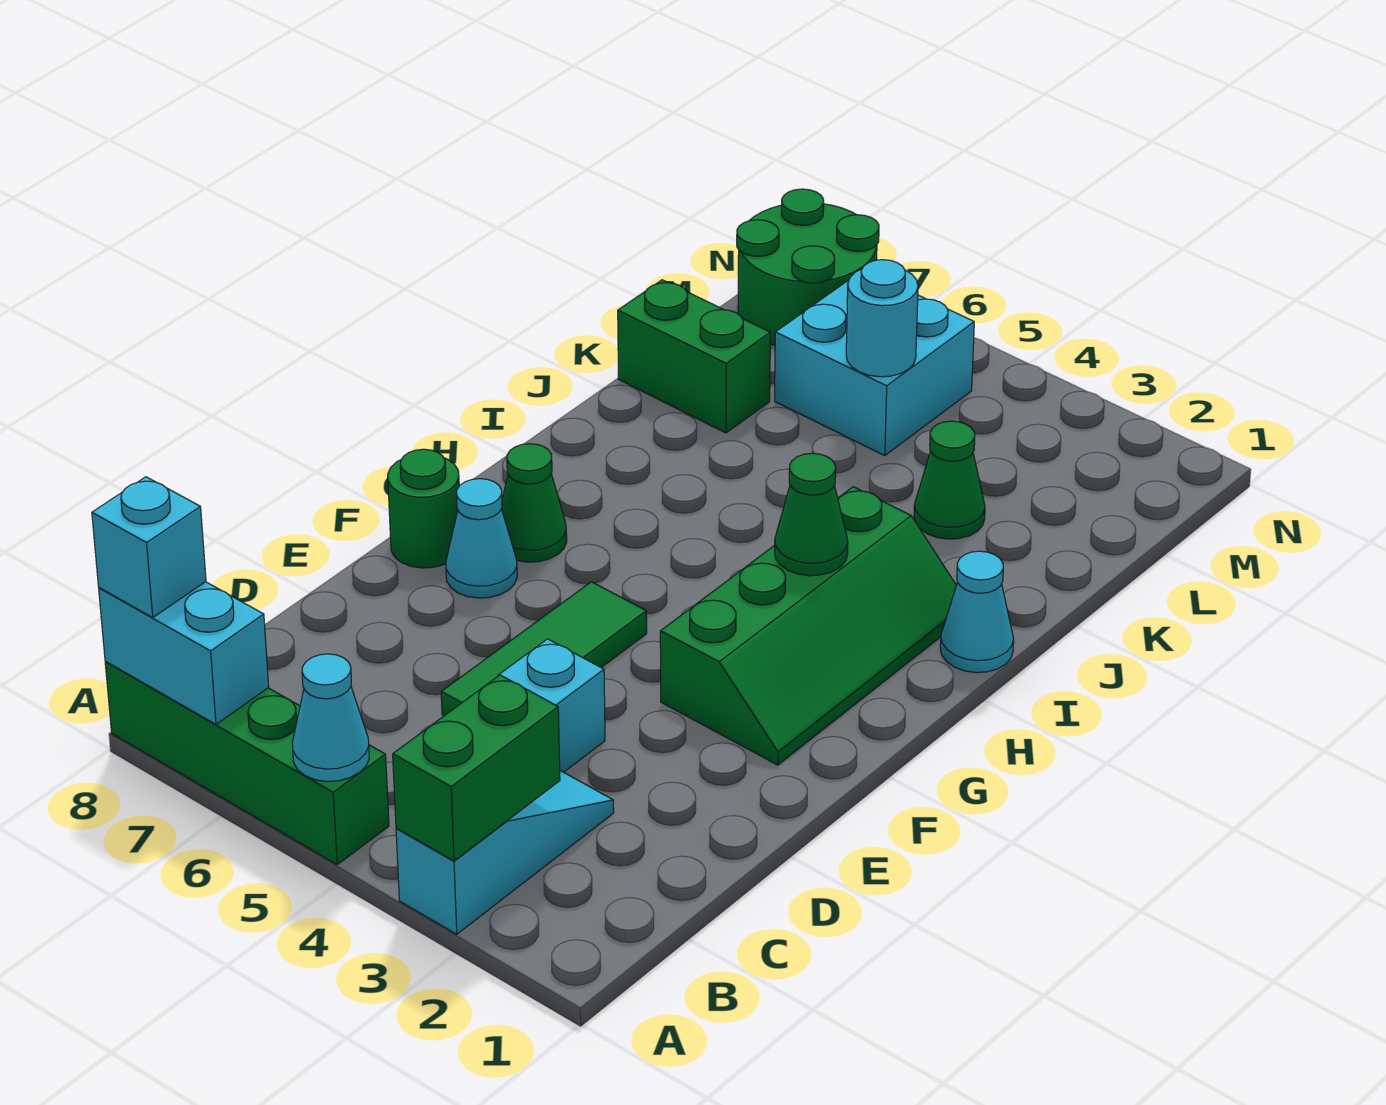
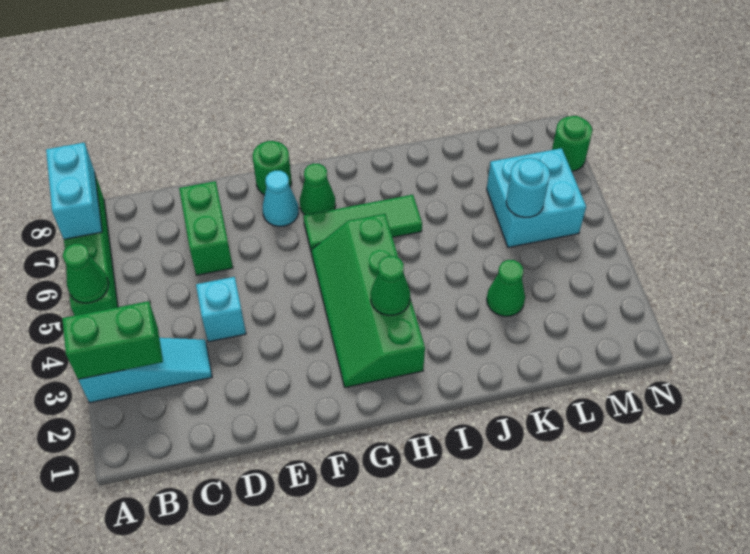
cyan cone A5 level 2 -> green cone A5 level 2
cyan brick A8 level 3 -> none
green tile D5:F5 level 1 -> green tile G6:I6 level 1
green slope F2:I3 level 1 top 3 -> green slope G2:H5 level 1 top H
cyan cone I1 level 1 -> none
green brick K7:K8 level 1 -> green brick D6:D7 level 1
green round brick M7:N8 level 1 -> green round brick N7 level 1

